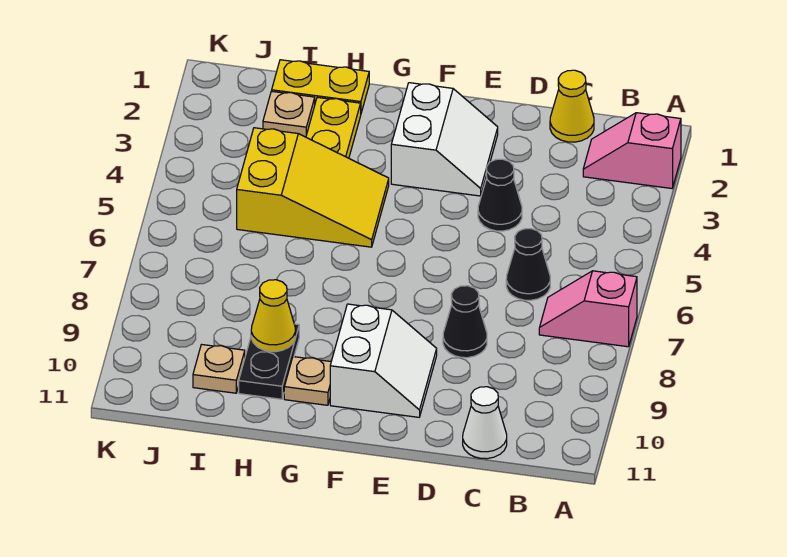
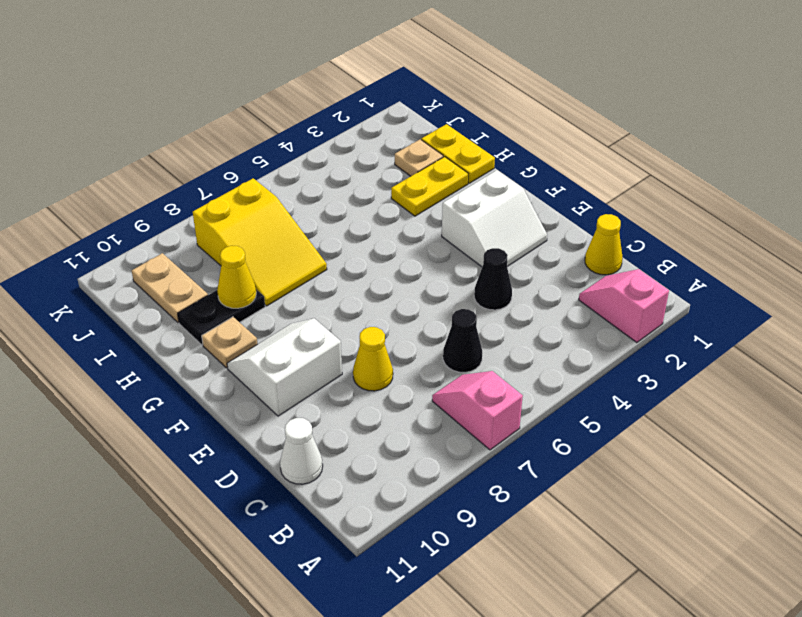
black cone D8 level 1 -> yellow cone D8 level 1
white slope E9:F10 level 1 top F -> white slope E9:F10 level 1 top E
yellow slope G4:I5 level 1 top I -> yellow slope H7:J8 level 1 top J
tan plate I10 level 1 -> tan plate I10:J10 level 1

